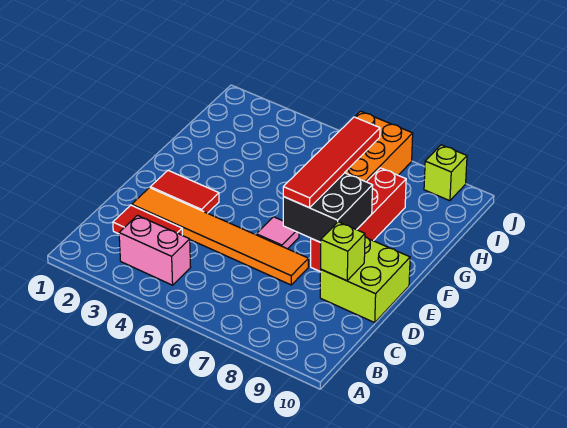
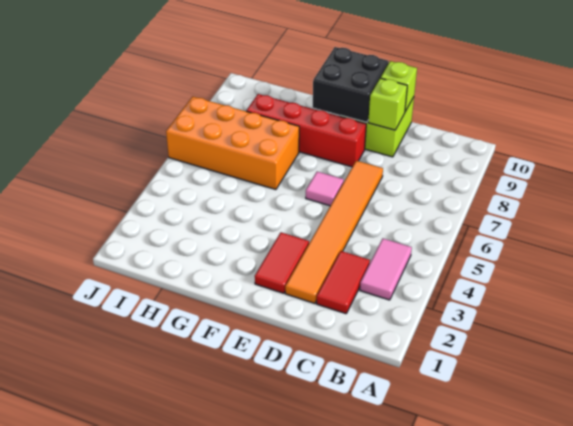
pink brick B3:B4 level 1 -> pink tile B3:B4 level 1
black brick E7:F8 level 2 -> black brick E9:F10 level 2
red tile E7:H7 level 3 -> none
lime brick J9 level 1 -> lime brick D10 level 2

